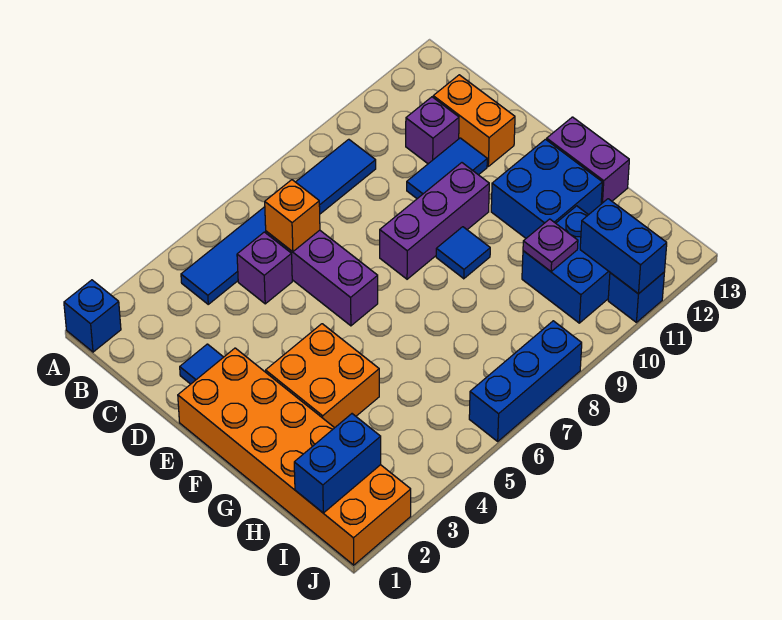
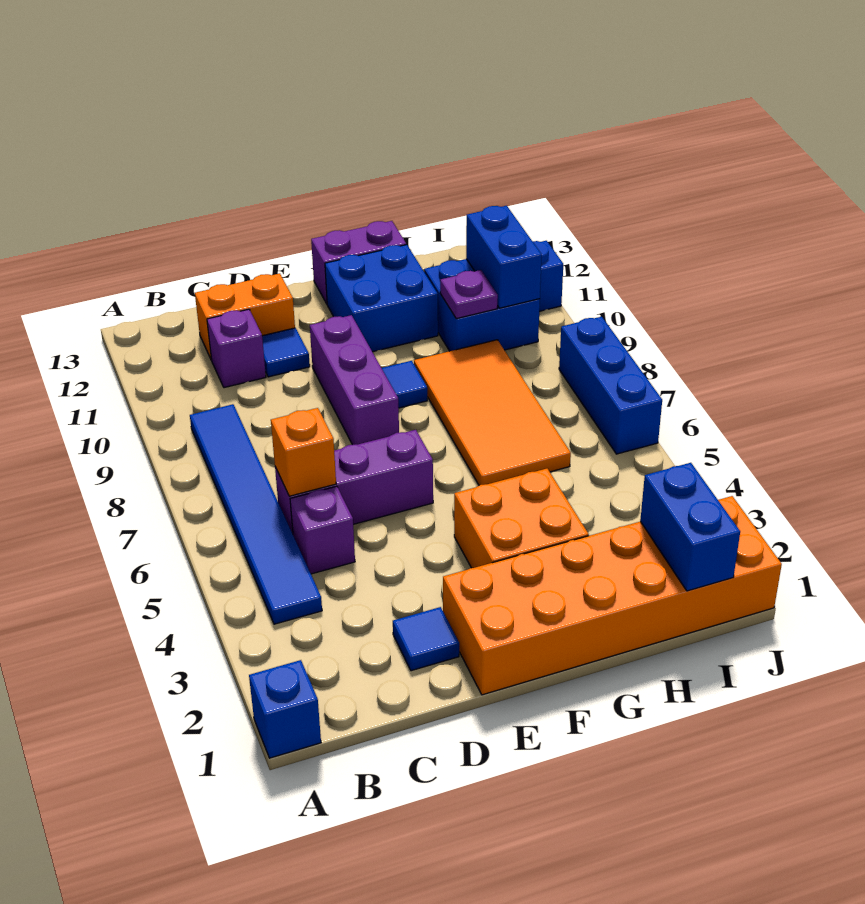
blue tile D10:D11 level 1 -> blue tile D11 level 1
none -> orange tile G6:H9 level 1
blue brick I11:J11 level 2 -> blue brick I10:I11 level 2

